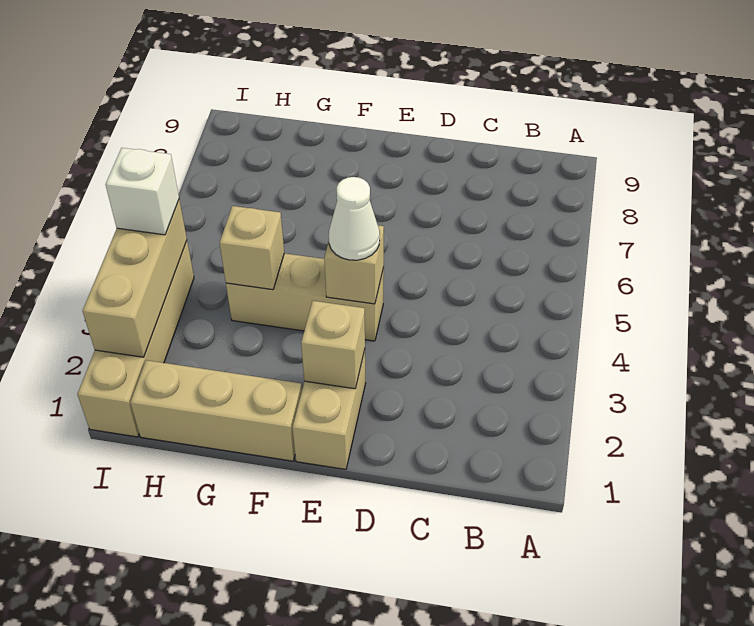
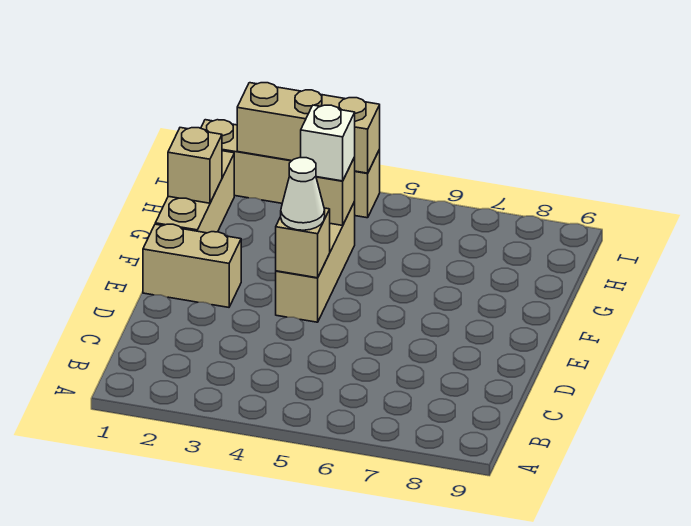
tan brick E2 level 2 -> tan brick G1 level 2
white brick I4 level 3 -> white brick G4 level 3

